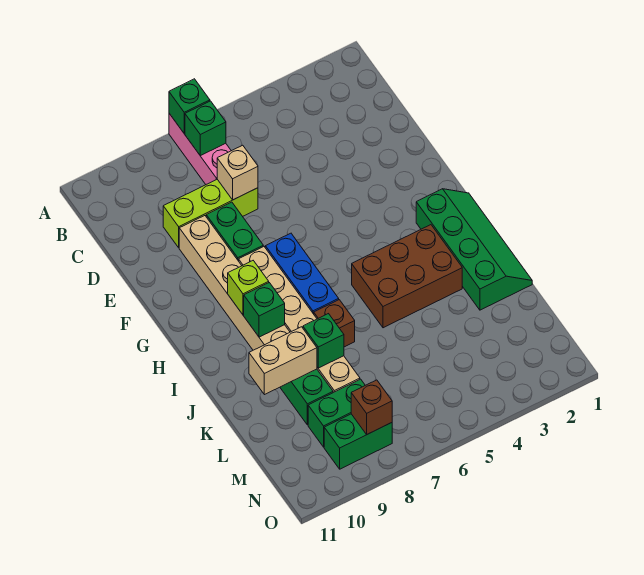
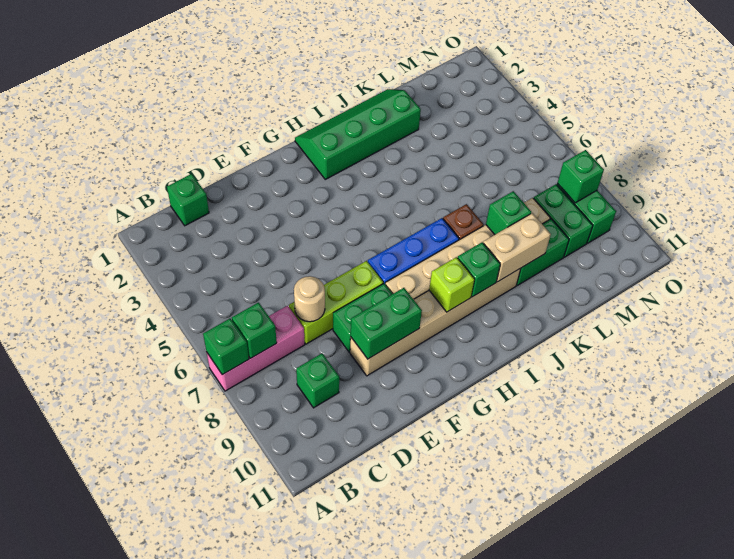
none -> green brick C1 level 1
none -> green brick C9 level 1
lime brick D7:D9 level 1 -> lime brick D7:F7 level 1
tan brick D7 level 2 -> tan round brick D7 level 2
none -> green brick E9:F9 level 2
brown brick I3:J5 level 1 -> none
tan brick K9:K10 level 2 -> tan brick J9:K9 level 2
brown brick N8 level 2 -> green brick N8 level 2

